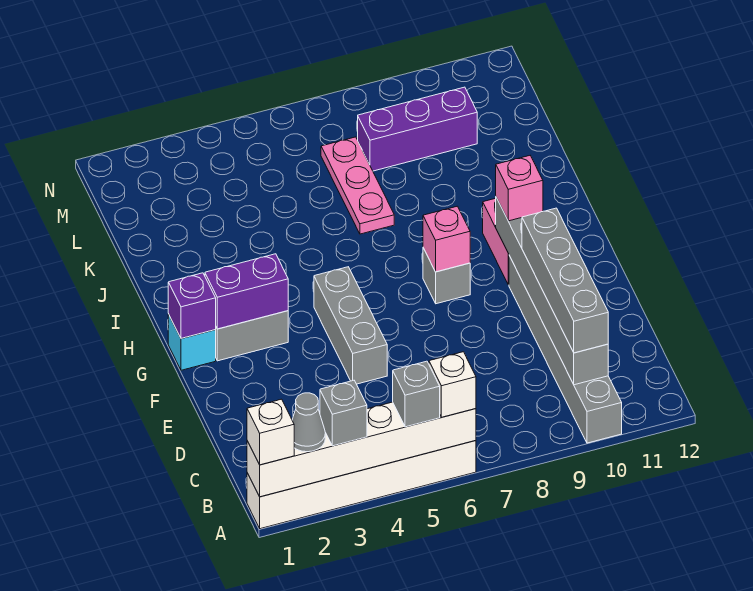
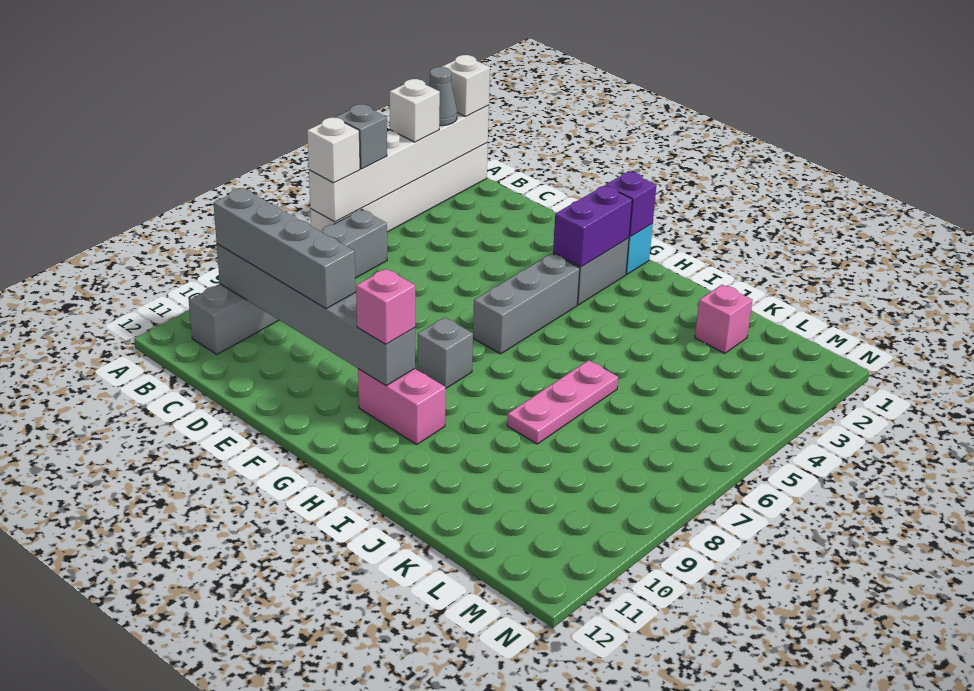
grey brick A3 level 3 -> white brick A3 level 3
grey brick A10:F10 level 1 -> grey brick B6:B11 level 1
grey brick E5:G5 level 1 -> grey brick G4:G6 level 1
pink brick G8 level 2 -> pink brick K2 level 1
pink plate J7:L7 level 1 -> pink plate J6:J8 level 1
purple brick L8:L10 level 1 -> none

